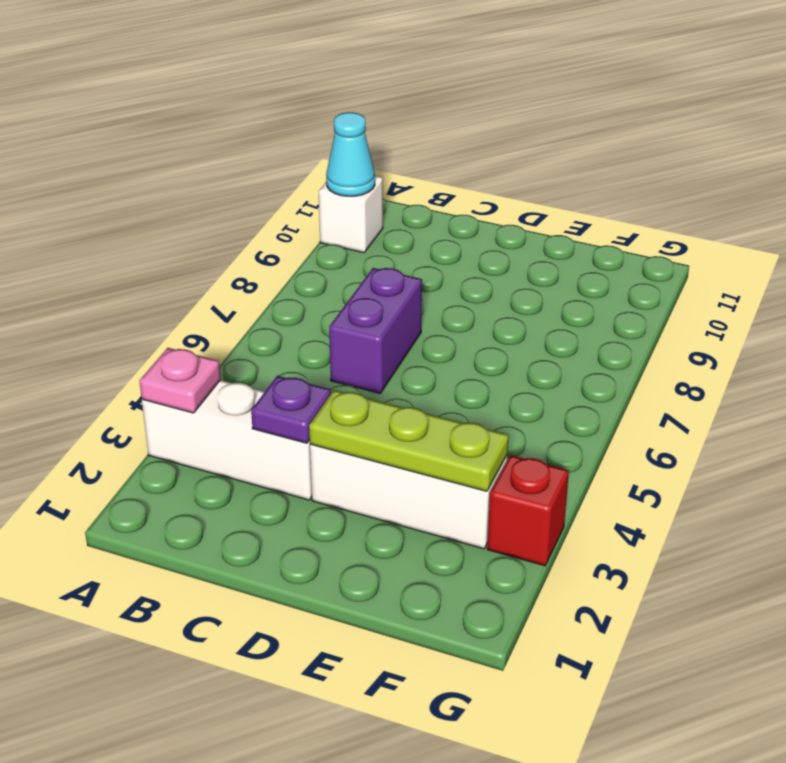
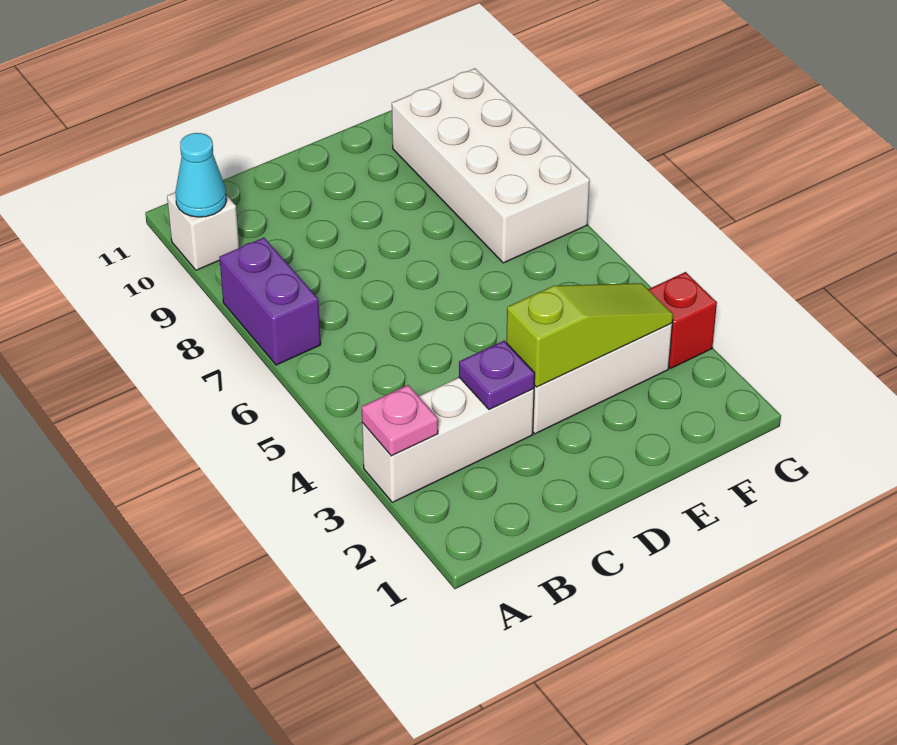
purple brick C6:C7 level 1 -> purple brick A7:A8 level 1
lime plate D3:F3 level 2 -> lime slope D3:F3 level 2 top D
none -> white brick F7:G10 level 1

